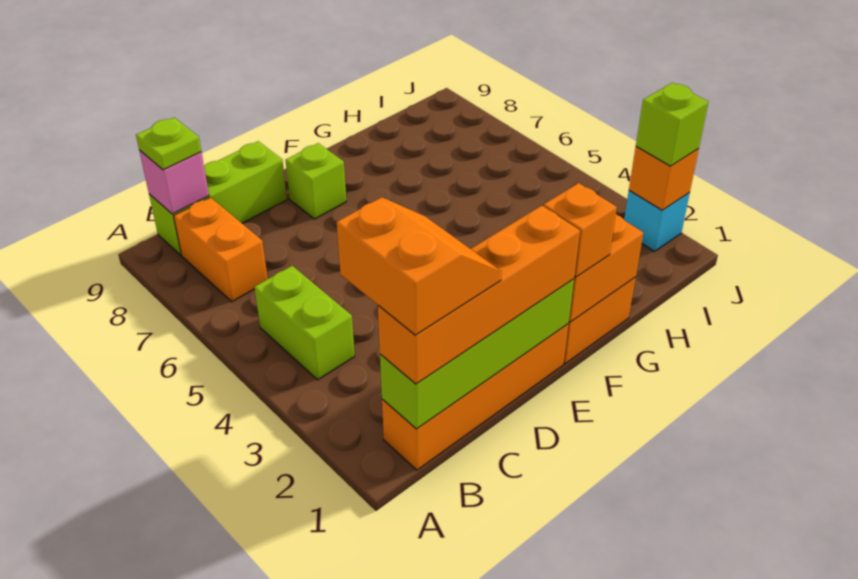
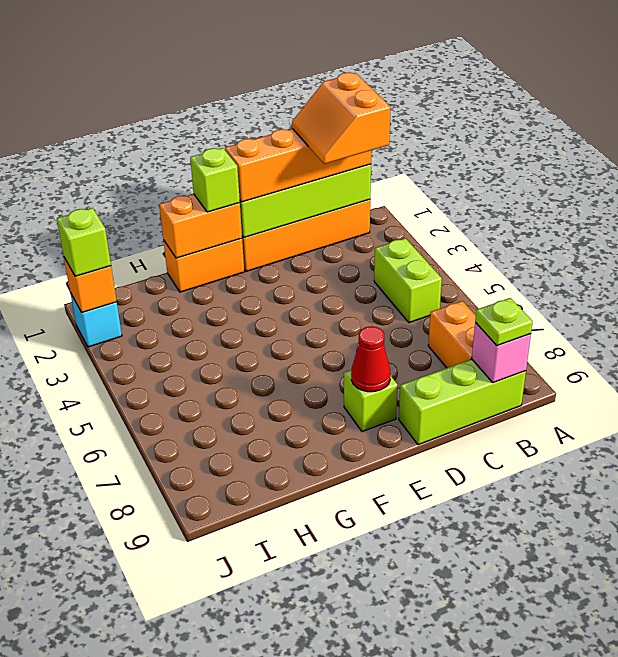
none -> red cone E8 level 2
orange brick F1 level 3 -> lime brick F1 level 3

